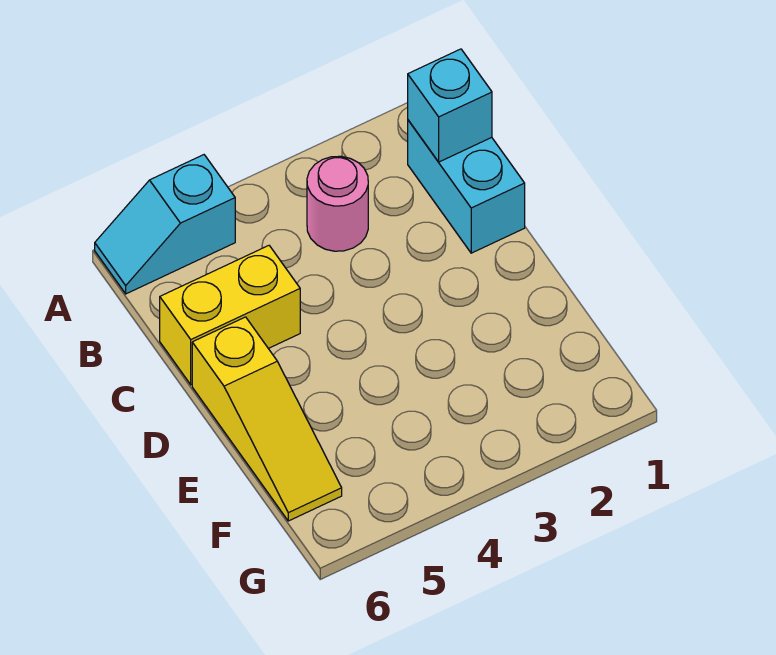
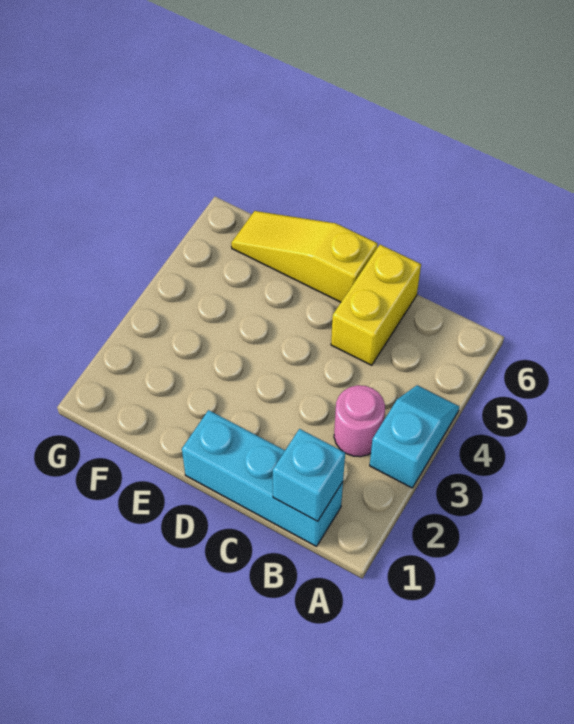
cyan slope A5:A6 level 1 top 5 -> cyan slope A3:A4 level 1 top 3
cyan brick B1:C1 level 1 -> cyan brick B1:D1 level 1

